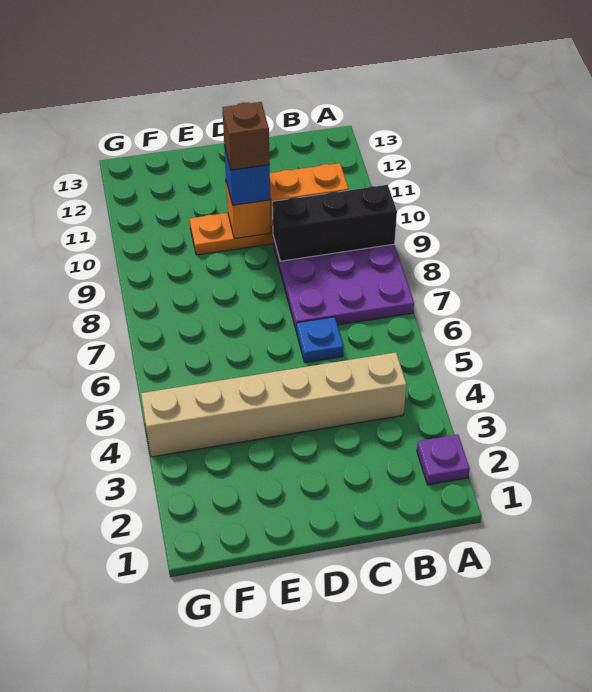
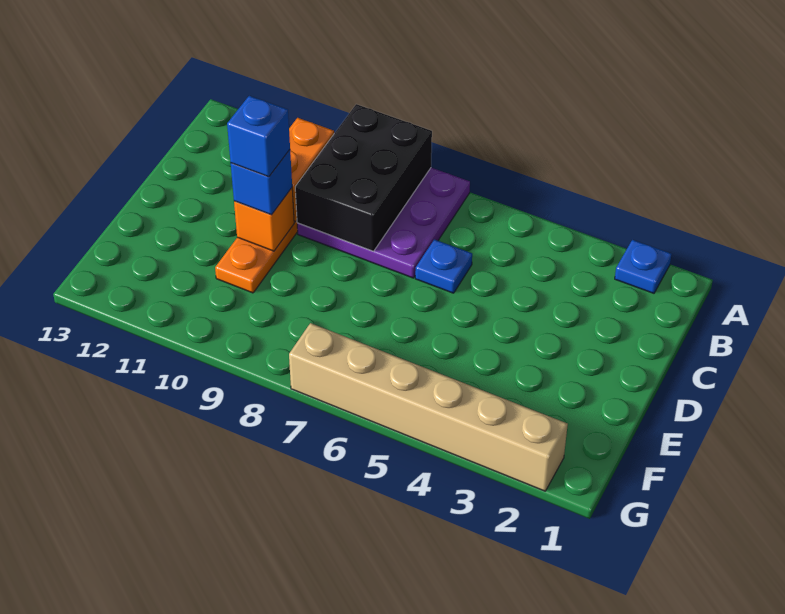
purple plate A2 level 1 -> blue plate A2 level 1
black brick A9:C9 level 2 -> black brick A8:C9 level 2
tan brick B4:G4 level 1 -> tan brick G2:G7 level 1
brown brick D10 level 4 -> blue brick D10 level 4

